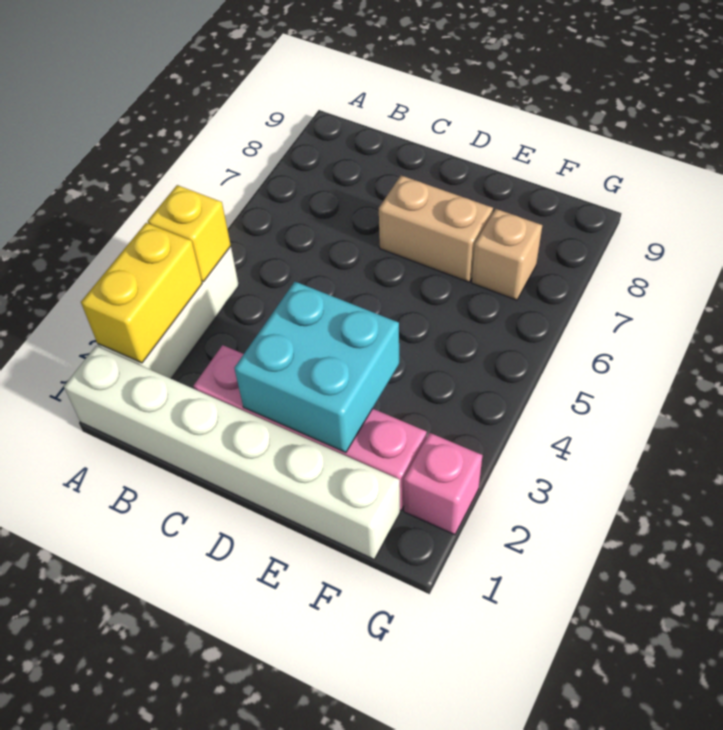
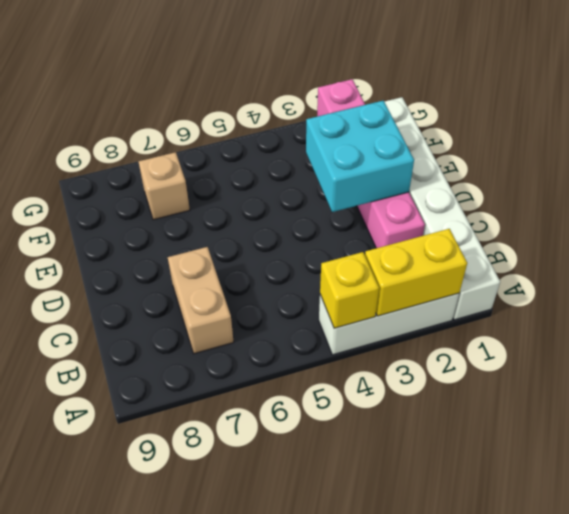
tan brick D7:E7 level 1 -> tan brick B7:C7 level 1

